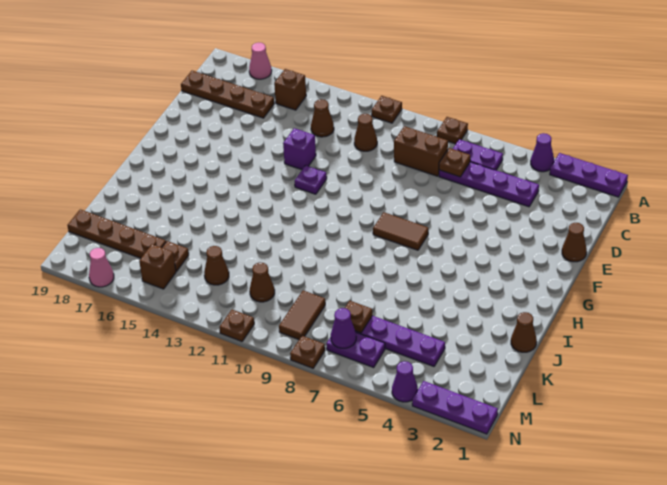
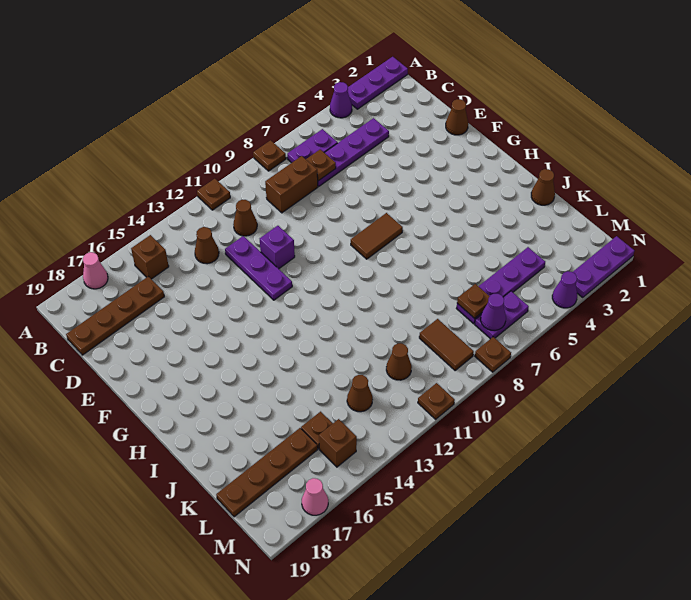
purple brick E13 level 1 -> purple brick E11 level 1
purple plate F12 level 1 -> purple plate D12:F12 level 1

